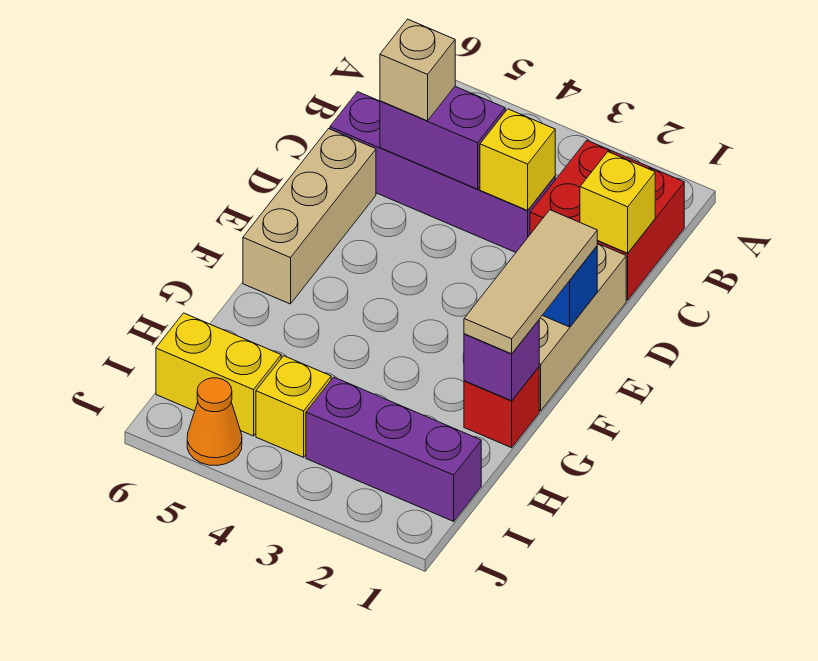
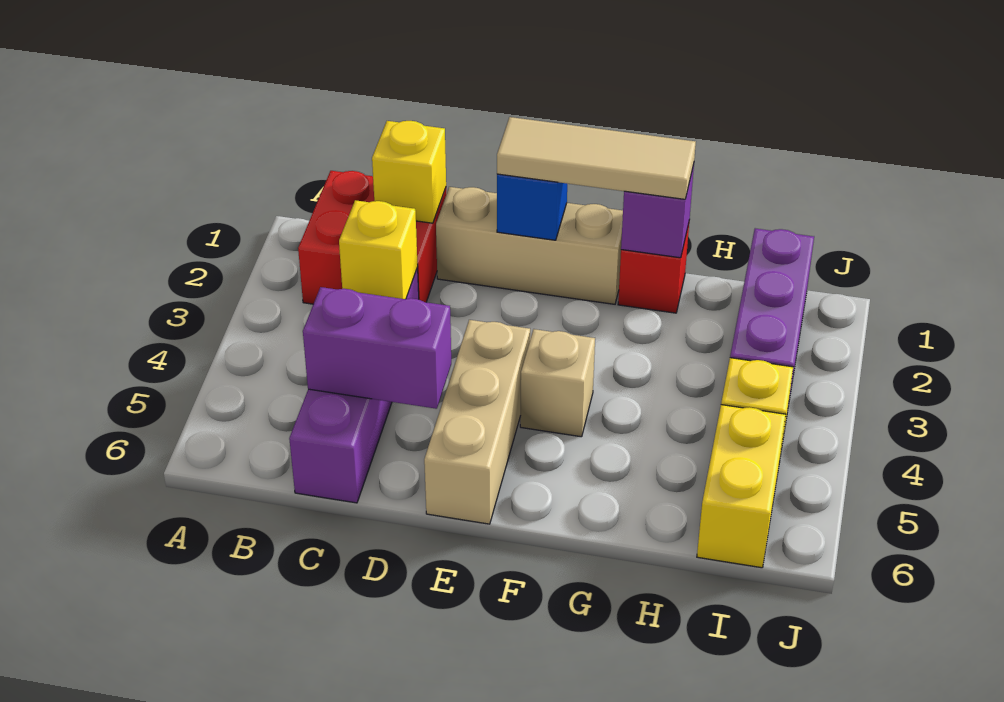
purple brick C4:C5 level 2 -> purple brick C5:D5 level 2
tan brick C5 level 3 -> tan brick F4 level 1
tan brick D6:F6 level 1 -> tan brick E4:E6 level 1
orange cone J5 level 1 -> none

